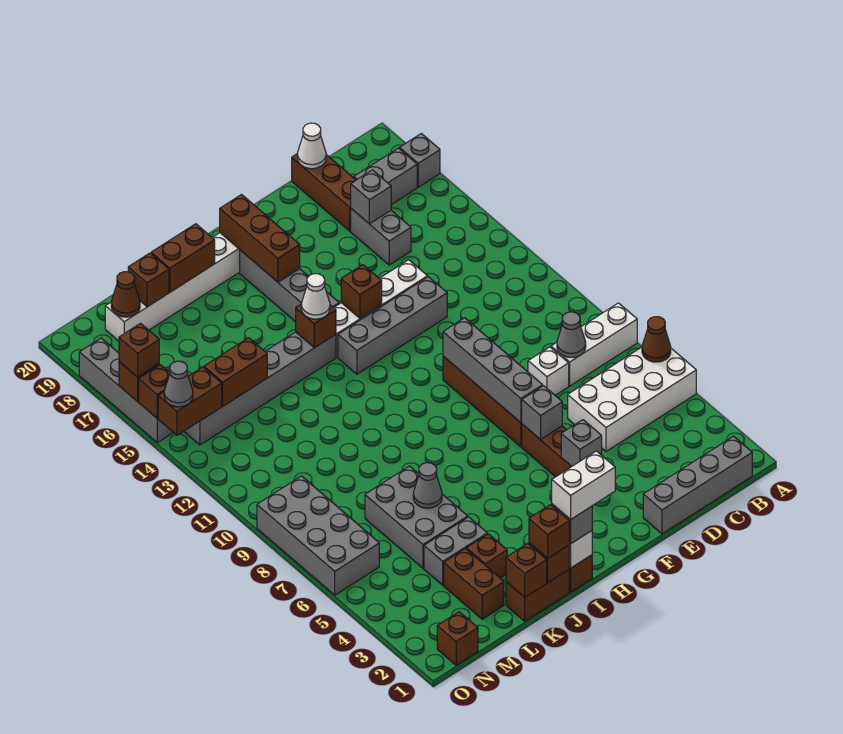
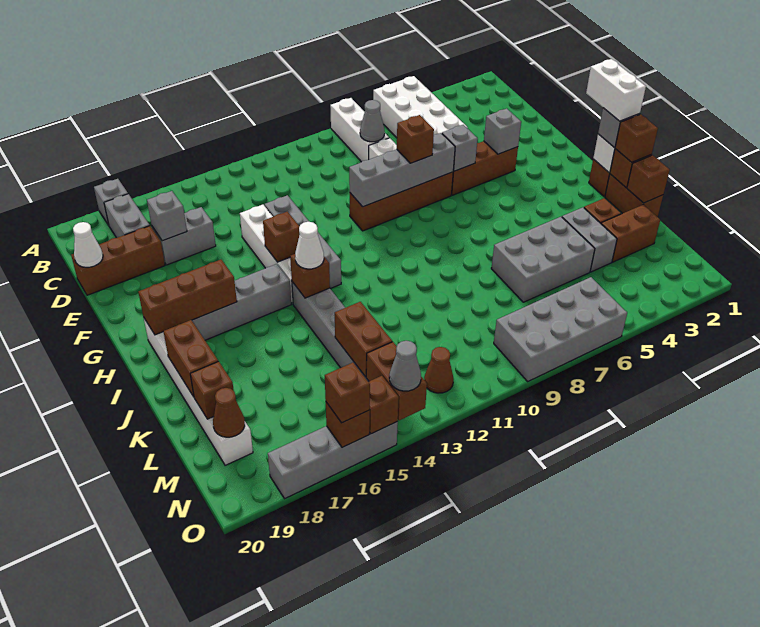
brown cone A6 level 2 -> brown cone N12 level 1
grey brick B1:E1 level 1 -> none
grey cone K6 level 2 -> none
brown brick N1 level 1 -> brown brick F8 level 3

